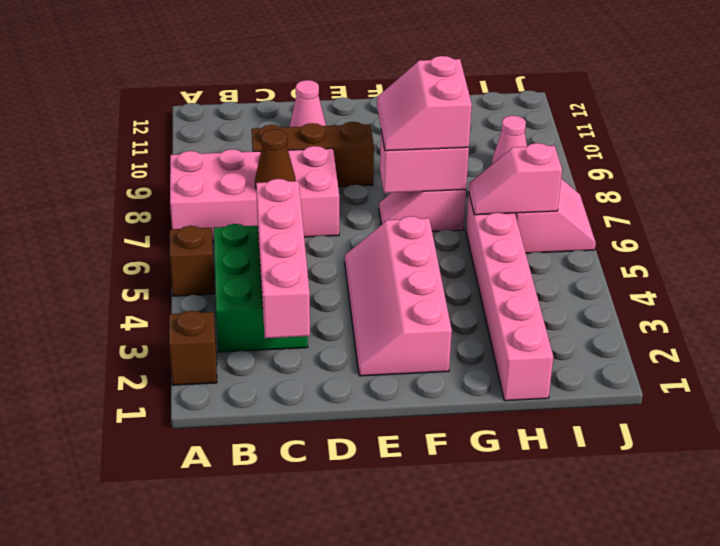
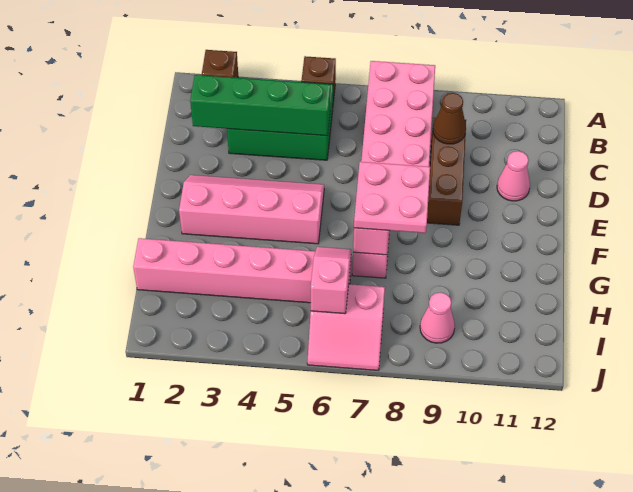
pink brick C2:C5 level 2 -> green brick C2:C5 level 2
brown cone C7 level 2 -> brown cone C9 level 2
pink slope F7:G8 level 3 top G -> pink plate F7:G8 level 3

